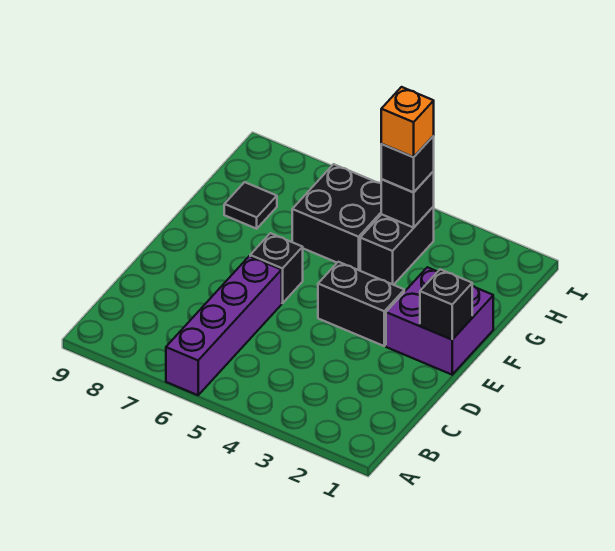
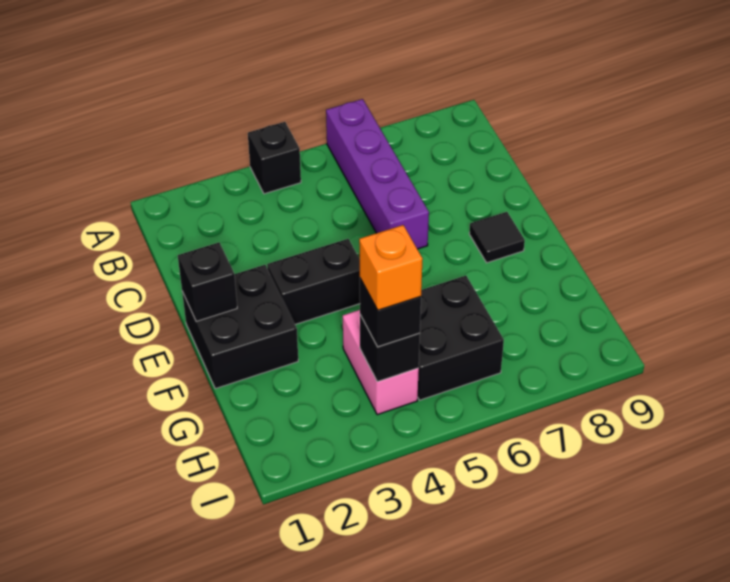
purple brick E1:F2 level 1 -> black brick E1:F2 level 1
black brick E6 level 1 -> black brick A4 level 1
black brick G4:H4 level 1 -> pink brick G4:H4 level 1
black tile G8 level 1 -> black tile E8 level 1

